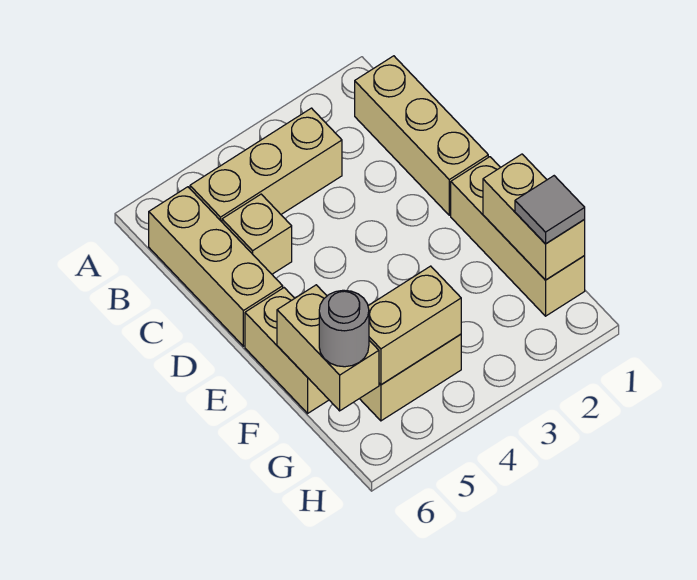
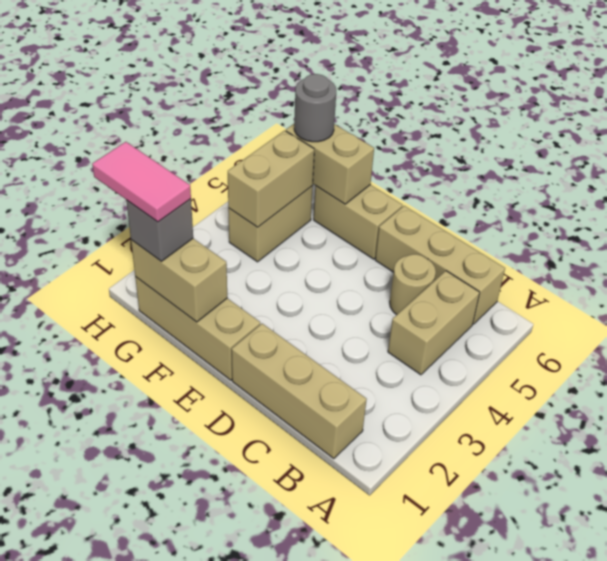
tan brick B3:B5 level 1 -> tan brick B4:B5 level 1
tan brick C5 level 1 -> tan round brick C5 level 1
grey tile G1 level 3 -> grey brick G1 level 3
none -> pink tile G1:H1 level 4

